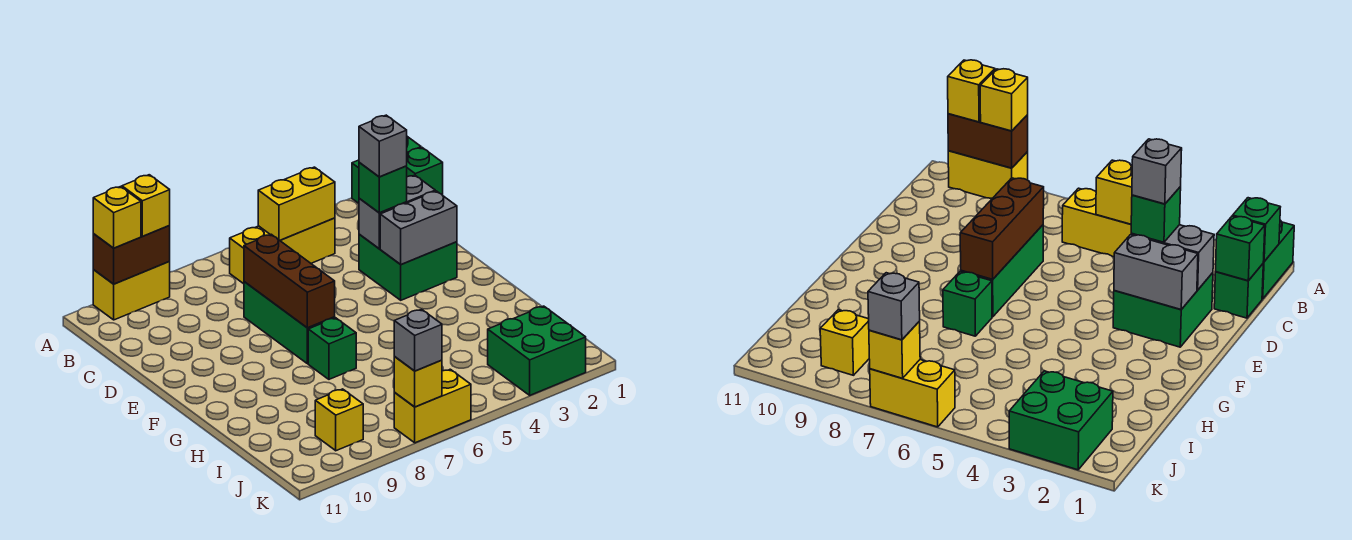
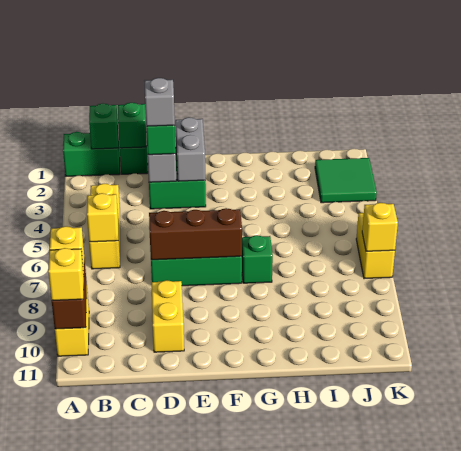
yellow brick B4:B5 level 2 -> yellow brick D9:D10 level 1
green brick J2:K3 level 1 -> green tile J2:K3 level 1
yellow brick J9 level 1 -> yellow brick B6 level 2
grey brick K7 level 3 -> none

